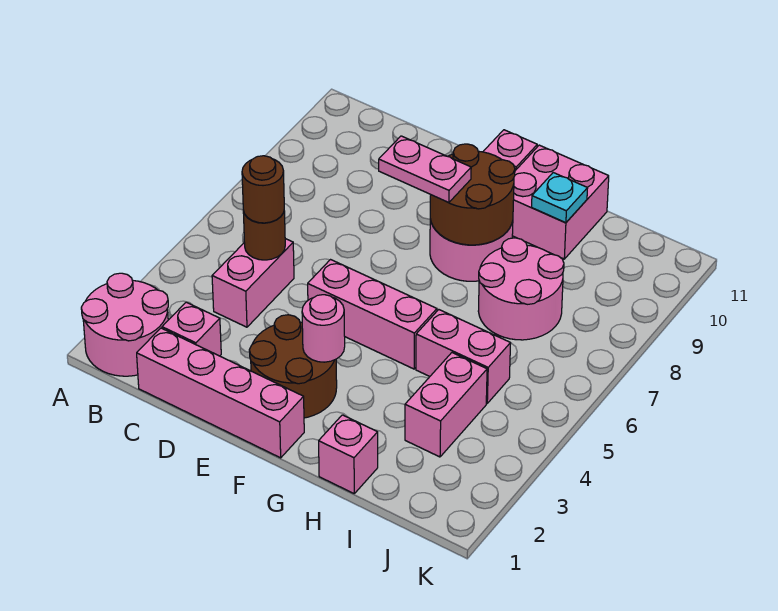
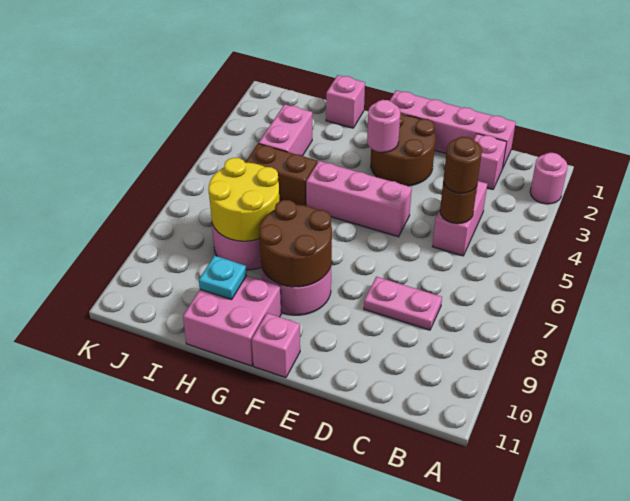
pink round brick A1:B2 level 1 -> pink round brick A2 level 1
pink plate E8:F8 level 3 -> pink plate C8:D8 level 1
pink brick H5:I5 level 1 -> brown brick H5:I5 level 1
none -> yellow round brick H7:I8 level 2

